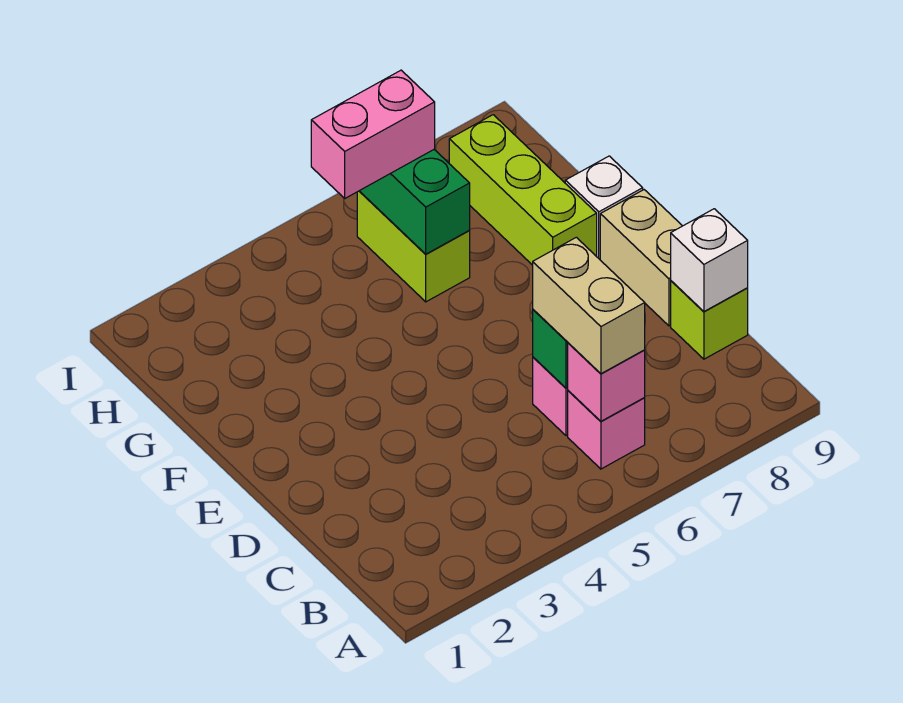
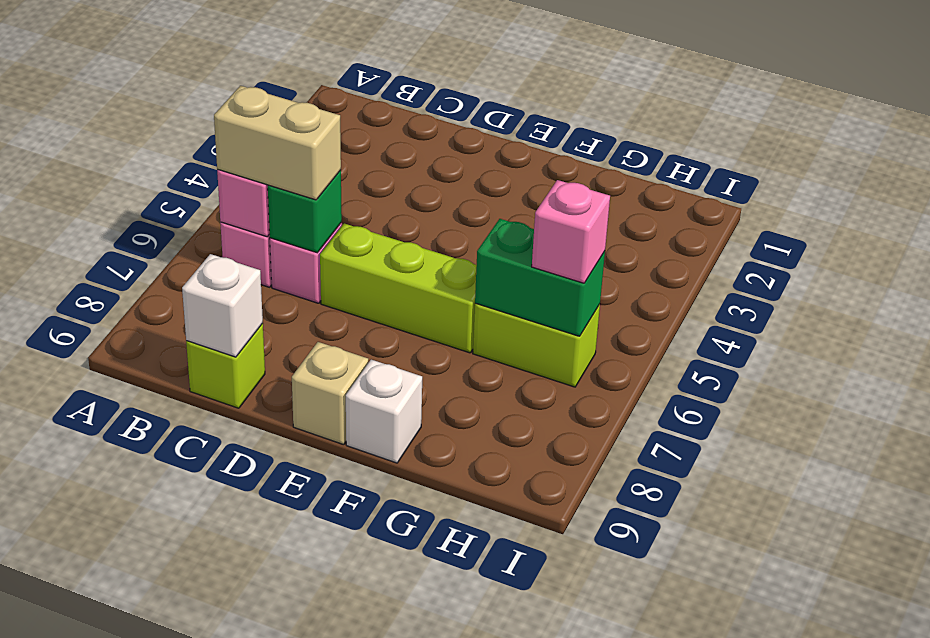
tan brick D9:E9 level 1 -> tan brick E9 level 1
lime brick F8:H8 level 1 -> lime brick D6:F6 level 1
pink brick H5:H6 level 3 -> pink brick H6 level 3

